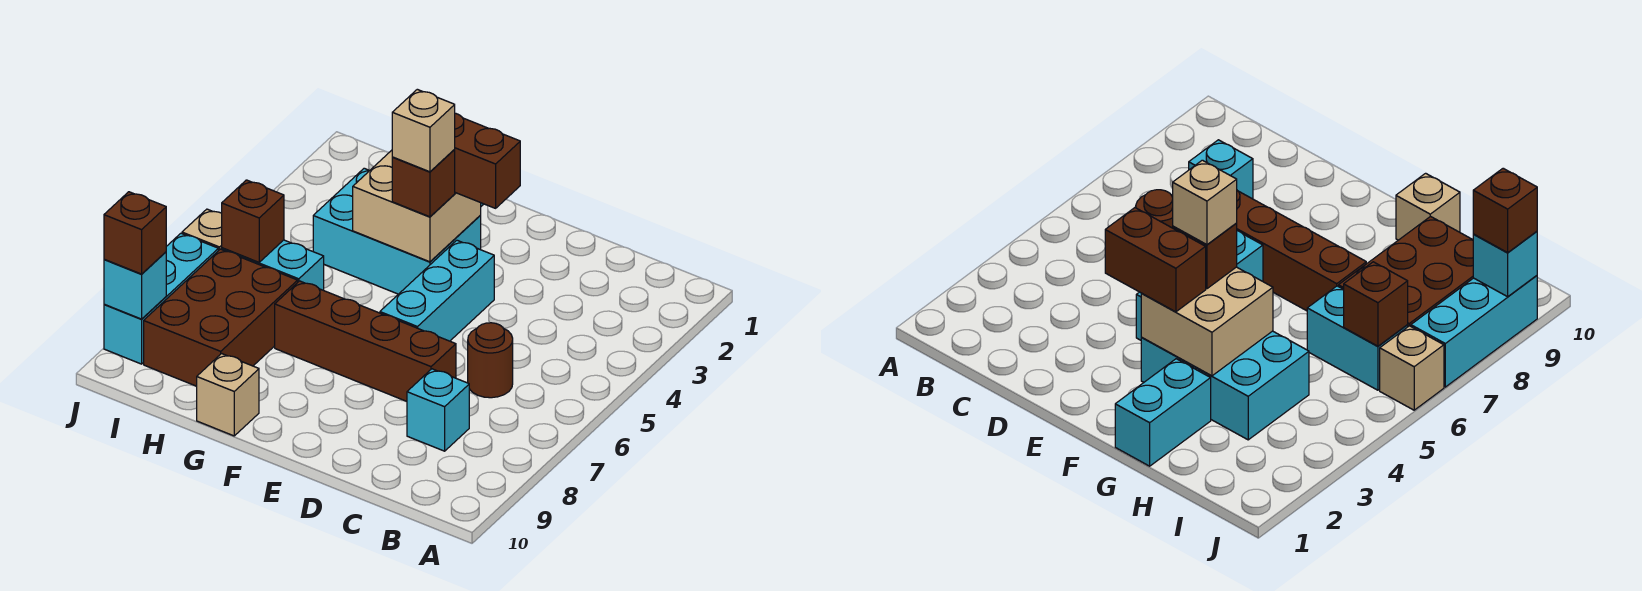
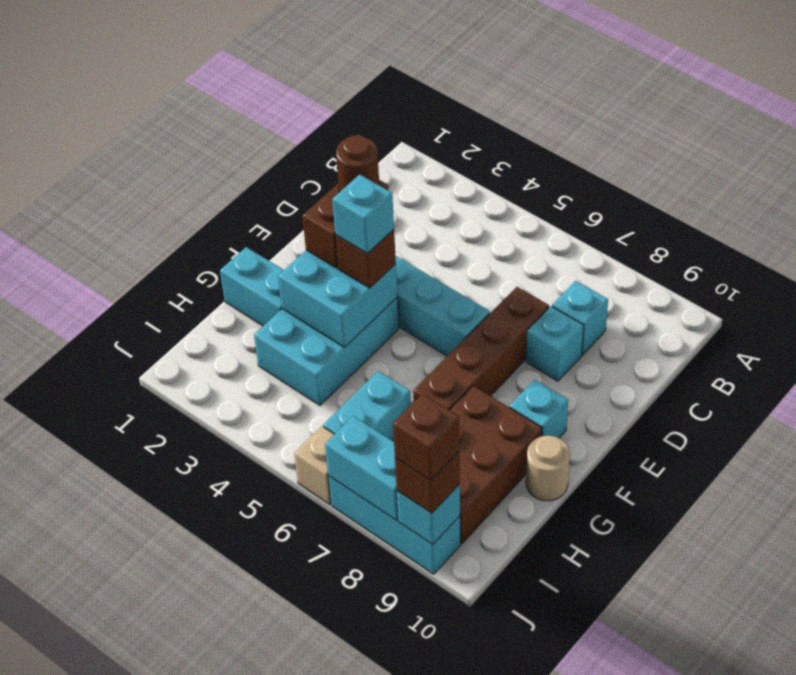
brown round brick C6 level 1 -> brown round brick E3 level 4
none -> cyan brick D8 level 1
tan brick F3:G4 level 2 -> cyan brick F3:G4 level 2
tan brick F4 level 4 -> cyan brick F4 level 4
none -> cyan brick F9 level 1
tan brick G10 level 1 -> tan round brick G10 level 1
brown brick H7:I9 level 1 -> brown brick G8:I9 level 1
brown brick I6 level 2 -> brown brick J9 level 4
none -> cyan brick J7:J8 level 2

